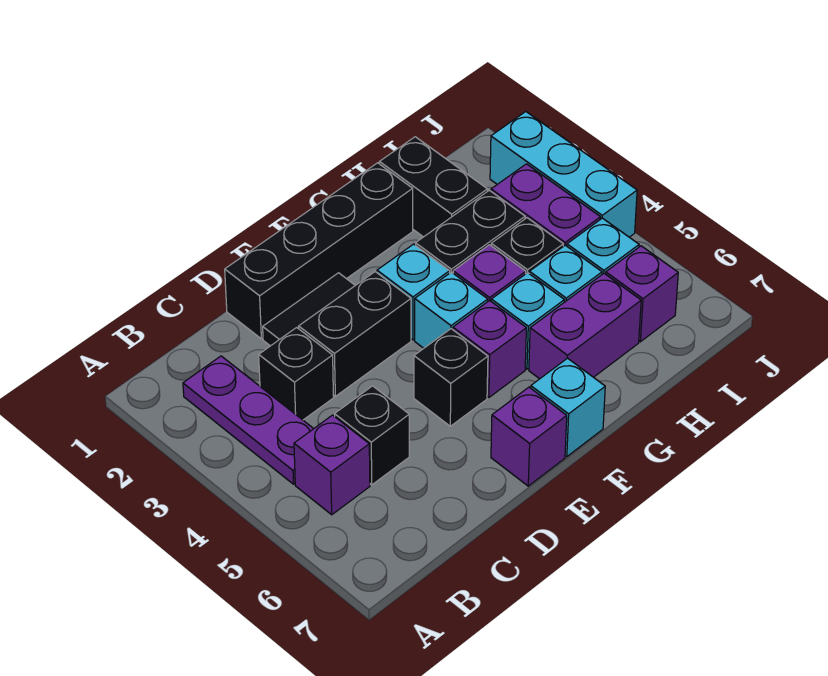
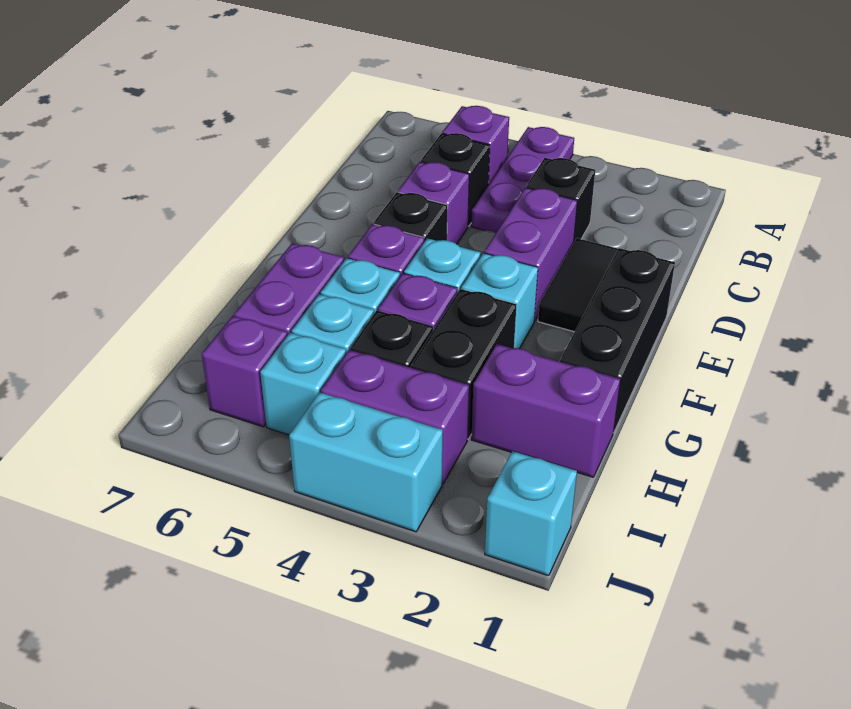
purple plate B2:B4 level 1 -> purple plate A4:C4 level 1
black brick D1:G1 level 1 -> black brick E1:G1 level 1
black brick D3:E3 level 1 -> purple brick D3:E3 level 1
purple brick E7 level 1 -> purple brick D5 level 1
cyan brick F7 level 1 -> cyan brick J1 level 1
black brick H1:H2 level 1 -> purple brick H1:H2 level 1
cyan brick J2:J4 level 1 -> cyan brick J3:J4 level 1

